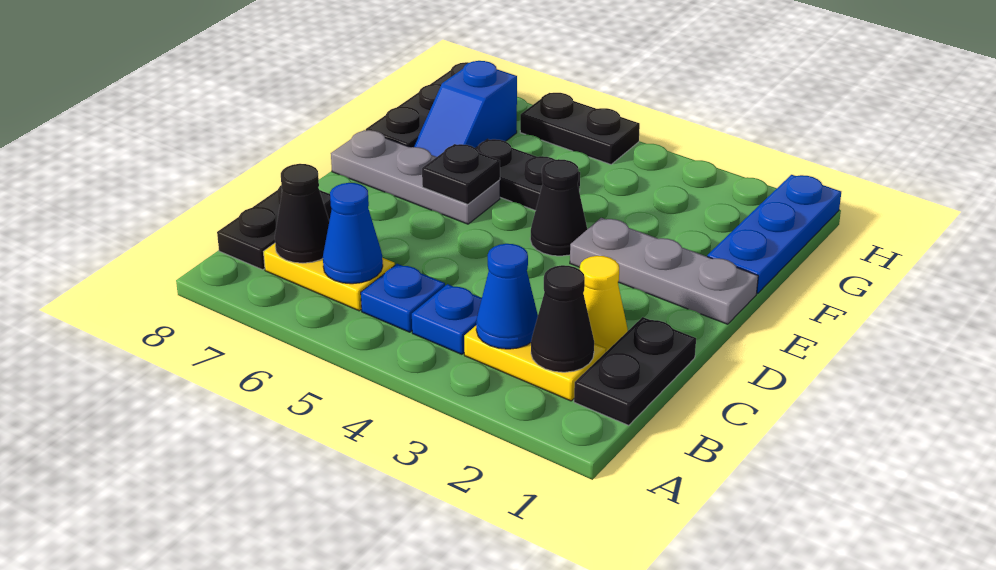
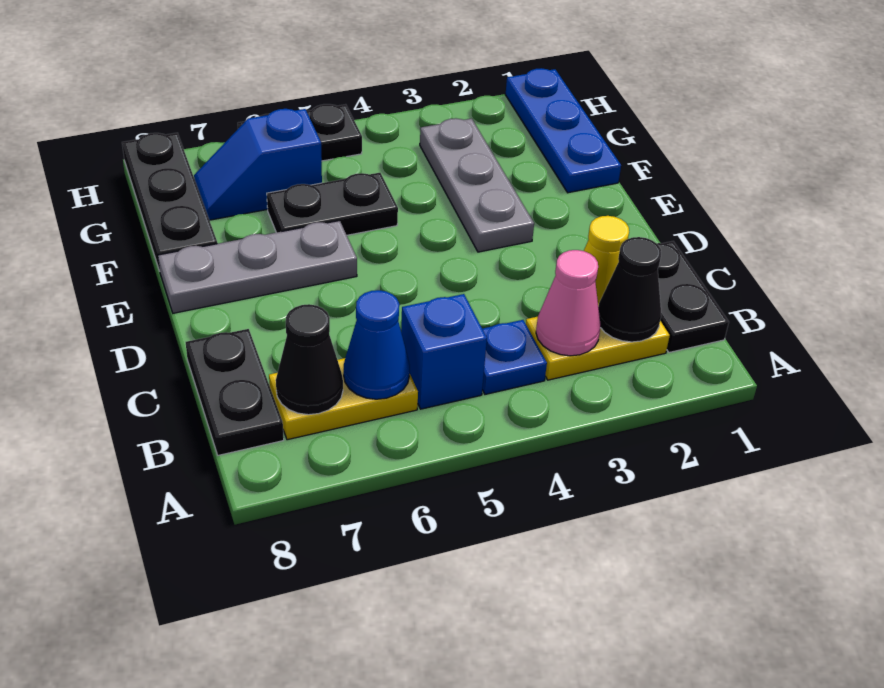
blue cone B3 level 2 -> pink cone B3 level 2
blue plate B5 level 1 -> blue brick B5 level 1
grey plate E1:E3 level 1 -> grey plate E3:G3 level 1
black cone E4 level 1 -> none
black plate E6 level 2 -> none
blue slope F7:G7 level 1 top G -> blue slope G6:G7 level 1 top 6

